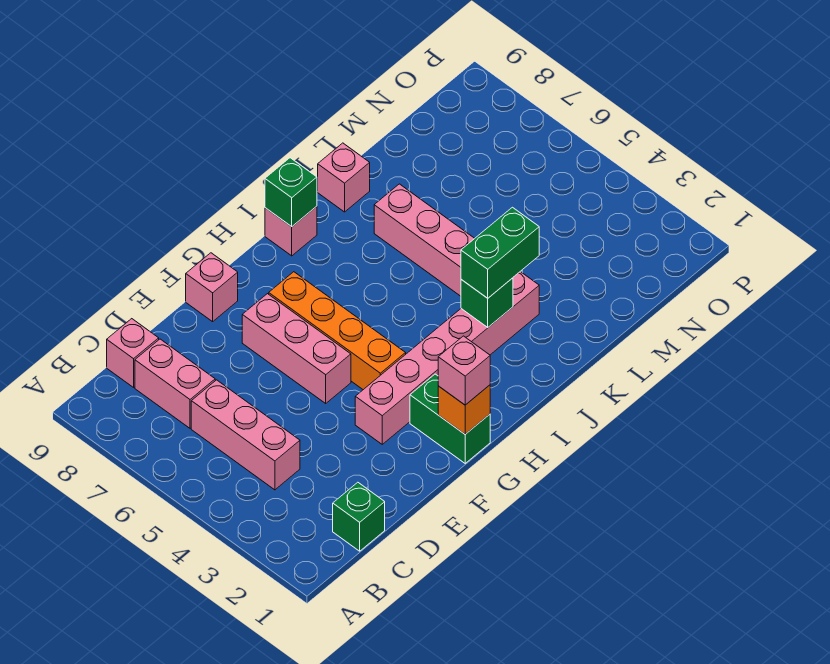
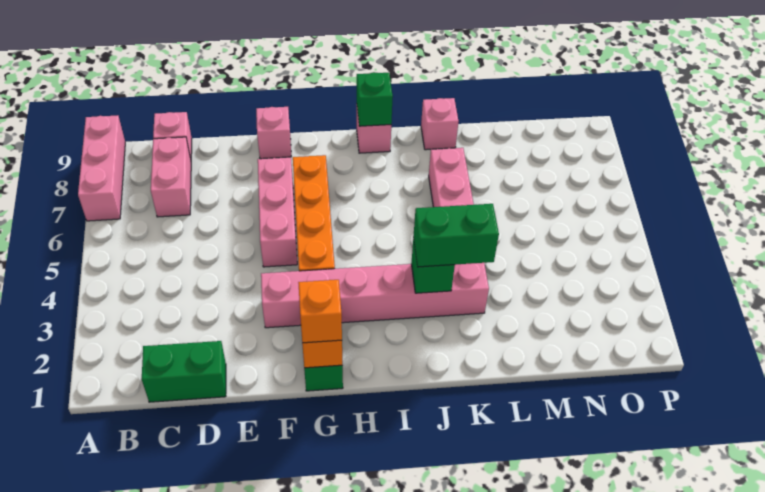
green brick C1 level 1 -> green brick C1:D1 level 1
pink brick C4:C6 level 1 -> pink brick A7:A9 level 1
pink brick G1 level 3 -> orange brick G1 level 3

